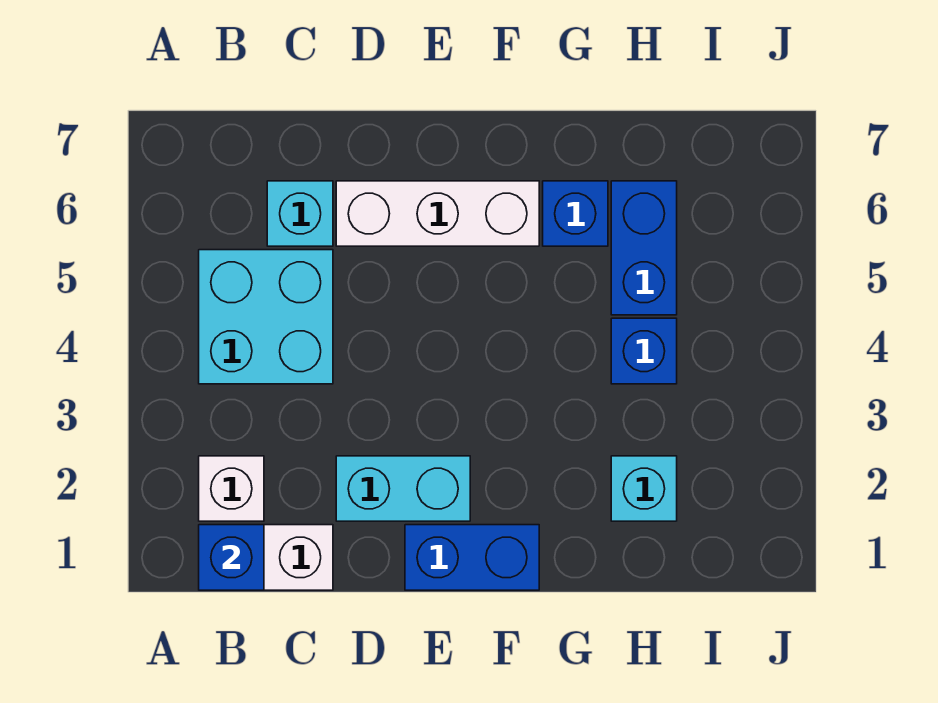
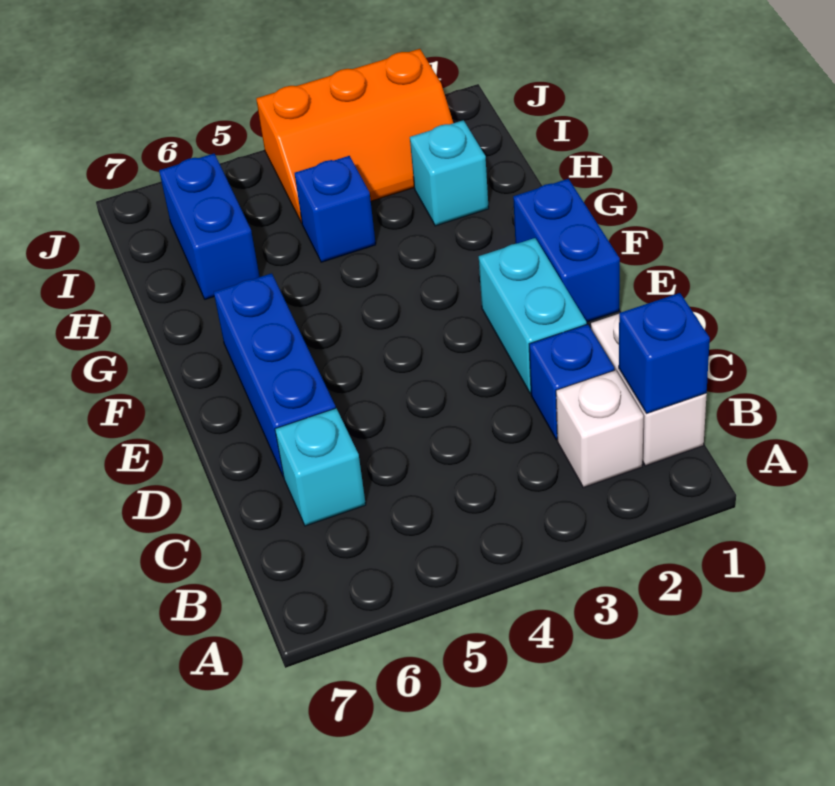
cyan brick B4:C5 level 1 -> none
white brick D6:F6 level 1 -> blue brick D6:F6 level 1
blue brick G6 level 1 -> blue brick C2 level 1
blue brick H5:H6 level 1 -> blue brick H6:I6 level 1
none -> orange slope I2:J4 level 1 top J

